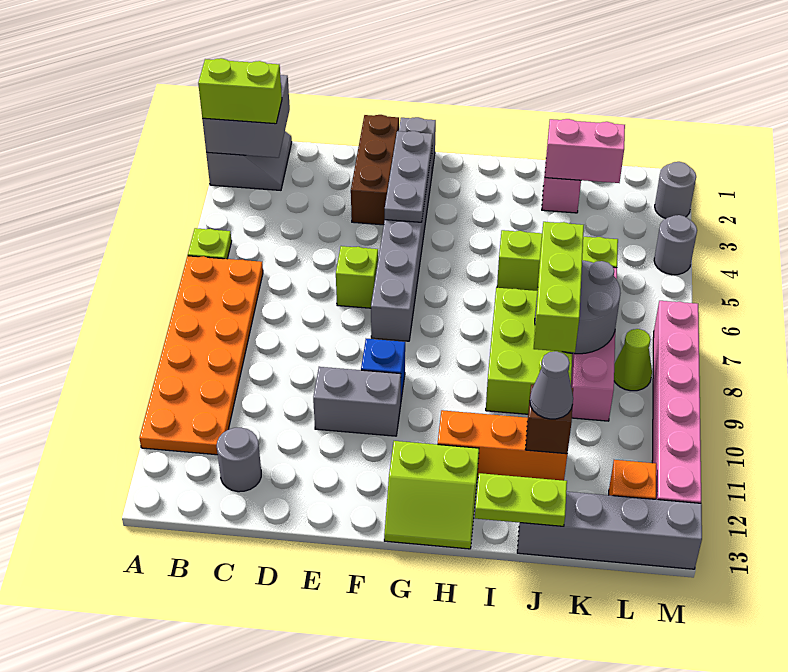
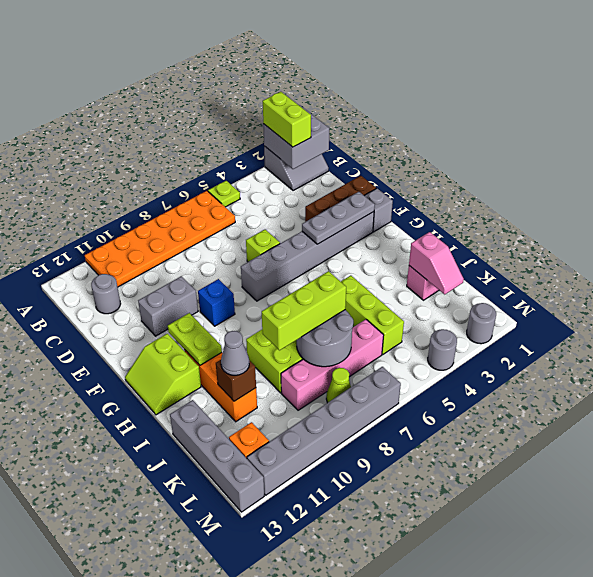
grey brick E10:F10 level 1 -> grey brick E10:E11 level 1
lime plate I13:J13 level 2 -> lime plate G11:H11 level 2
pink brick J2:K2 level 2 -> pink slope J2:K2 level 2 top J
pink brick M7:M12 level 1 -> grey brick M7:M12 level 1

